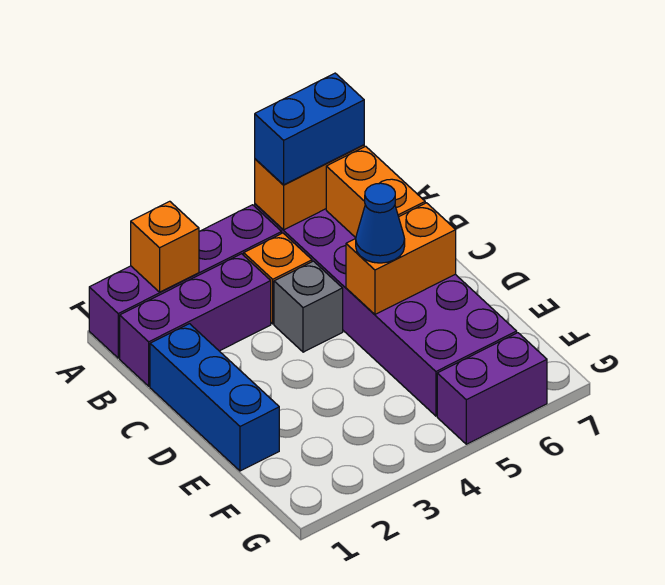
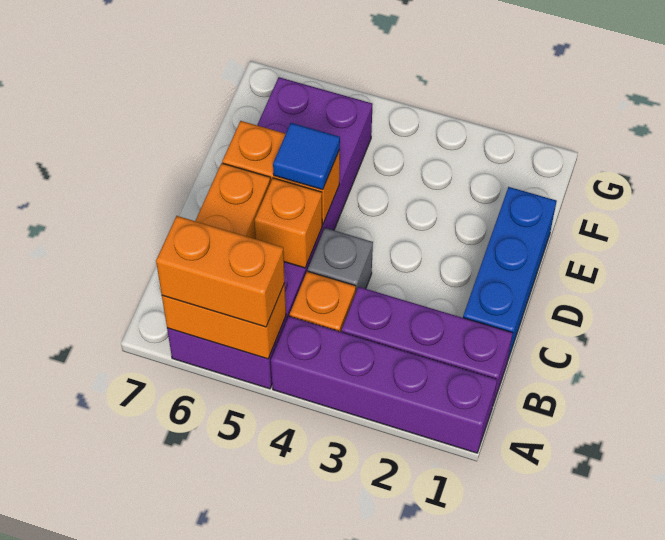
orange brick A2 level 2 -> orange brick C5 level 2
blue brick A5:A6 level 3 -> orange brick A5:A6 level 3
blue cone D5 level 3 -> blue tile D5 level 3
purple brick G5:G6 level 1 -> none

